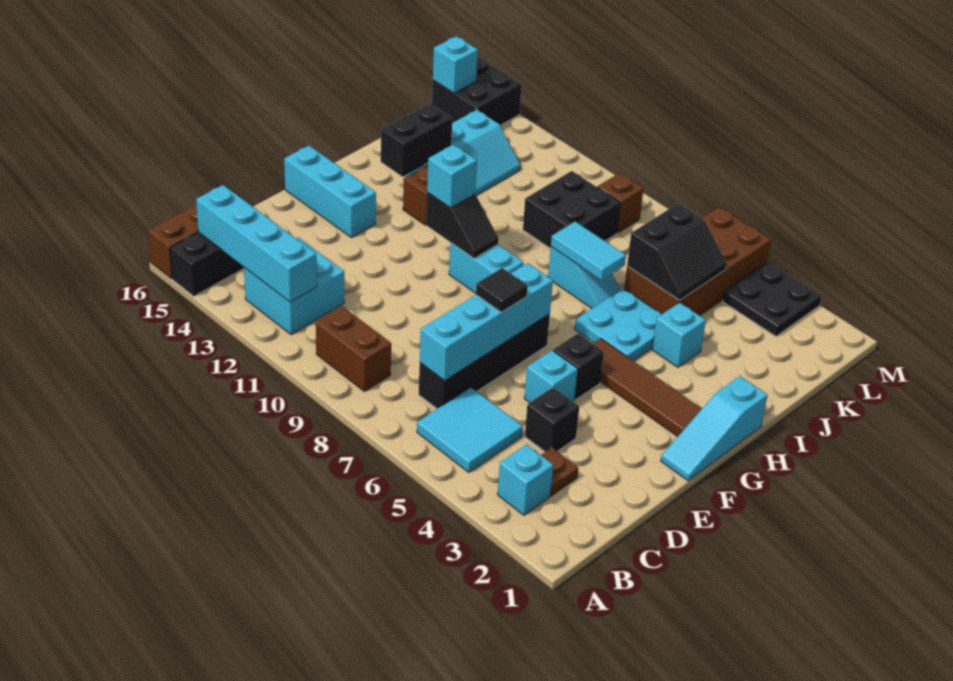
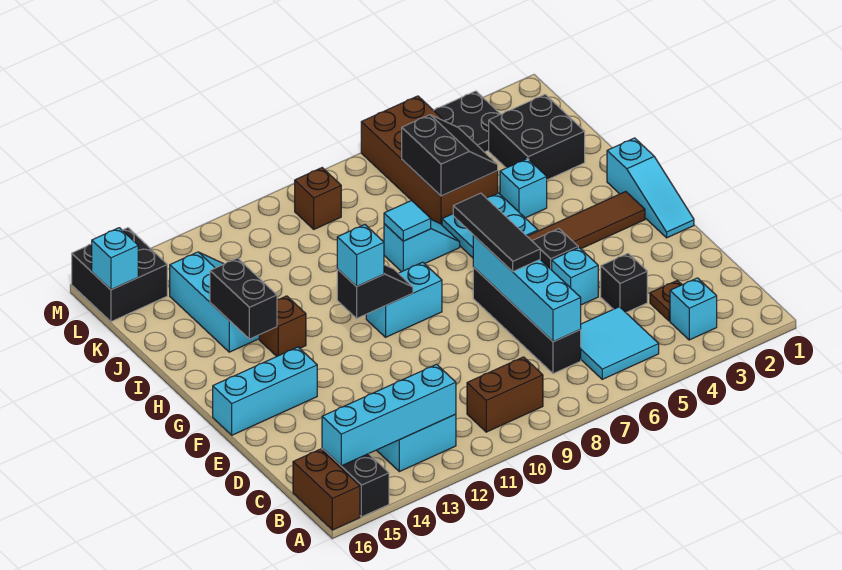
black tile E7 level 3 -> black tile E7:G7 level 3
cyan tile I7:I8 level 2 -> cyan tile I8 level 2
black brick J9:K10 level 1 -> black brick J2:K3 level 1

